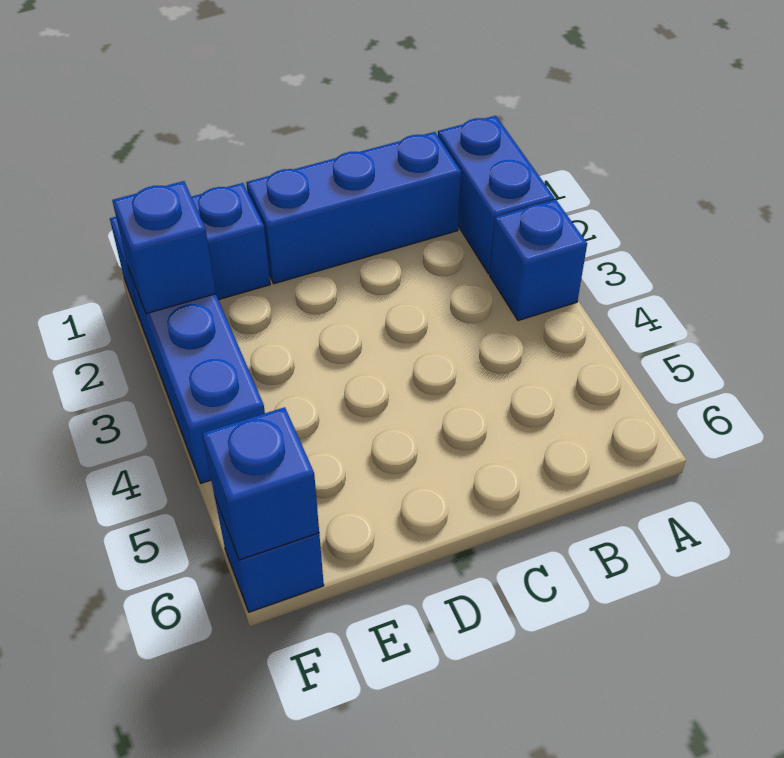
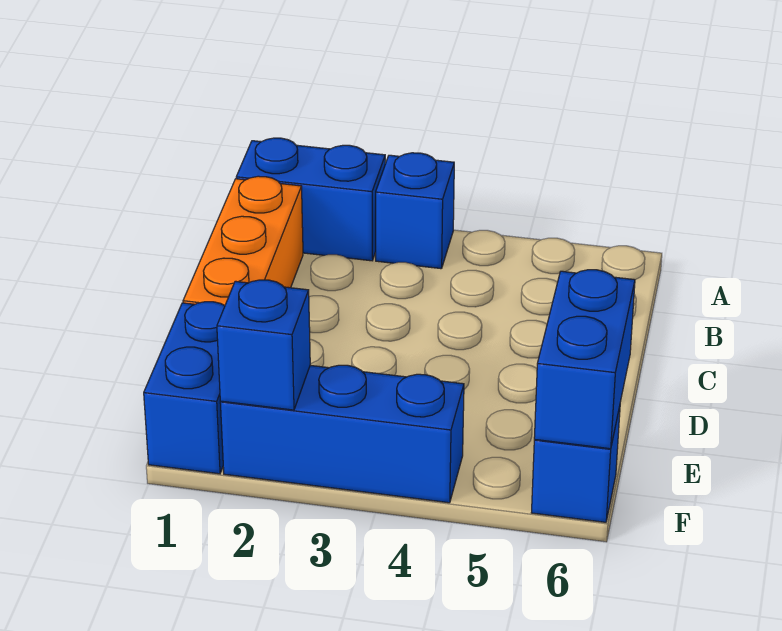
blue brick B1:D1 level 1 -> orange brick B1:D1 level 1
blue brick F6 level 2 -> blue brick E6:F6 level 2

